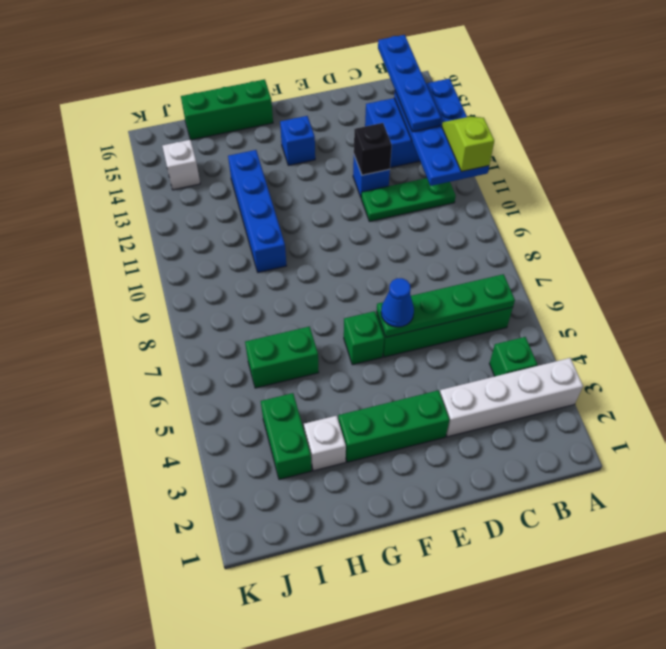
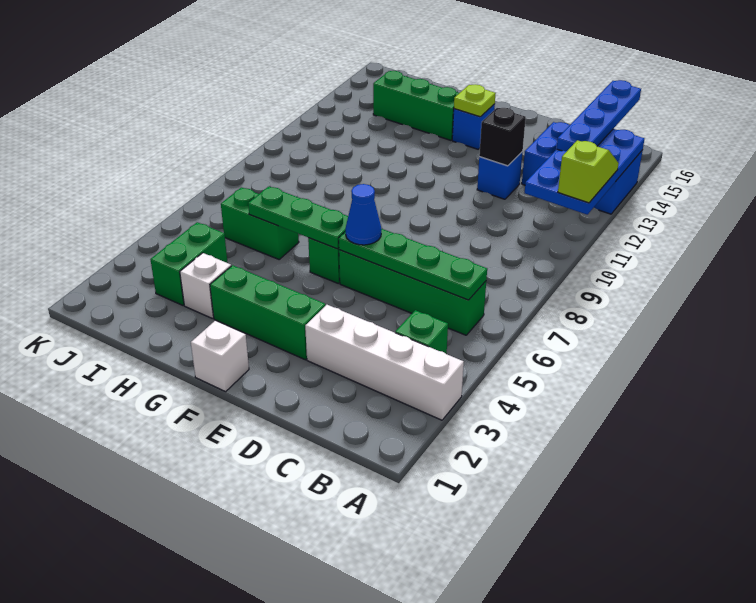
green plate B11:D11 level 1 -> green plate F6:H6 level 2
none -> lime plate F14 level 2
green brick G16:I16 level 1 -> green brick G14:I14 level 1
blue brick H10:H13 level 1 -> none
white brick J14 level 1 -> white brick F1 level 1

